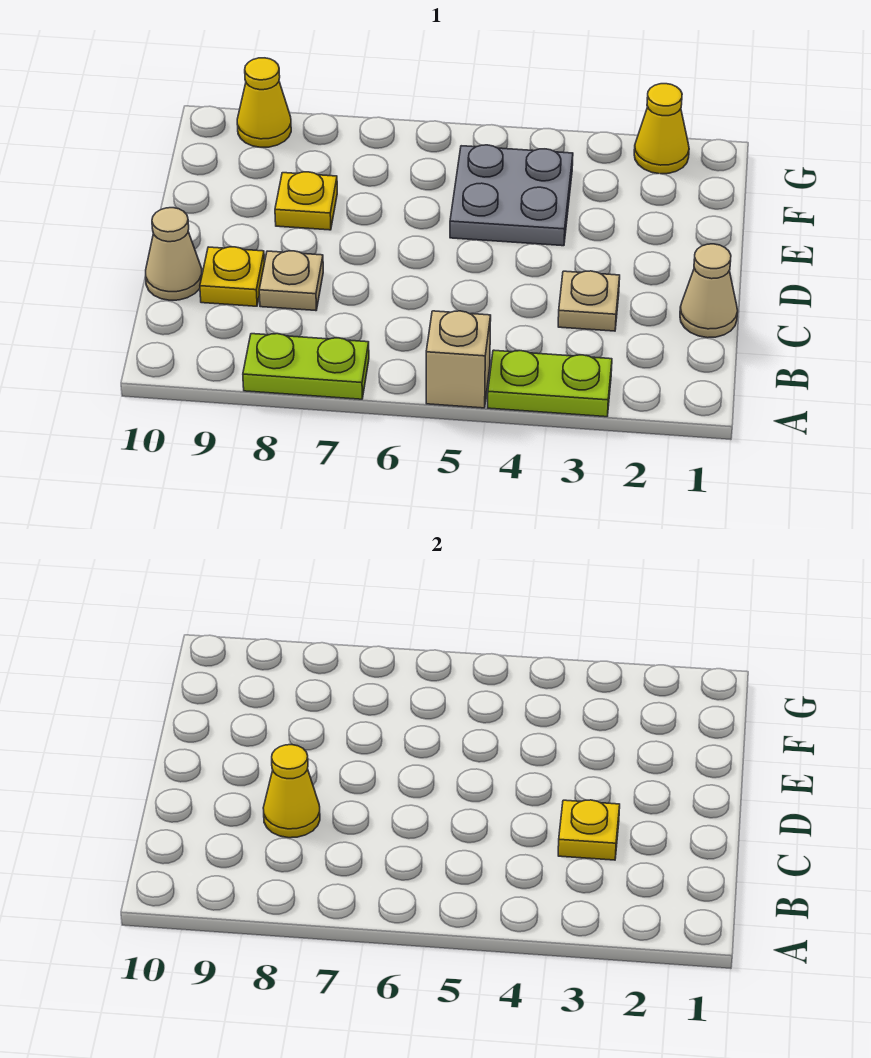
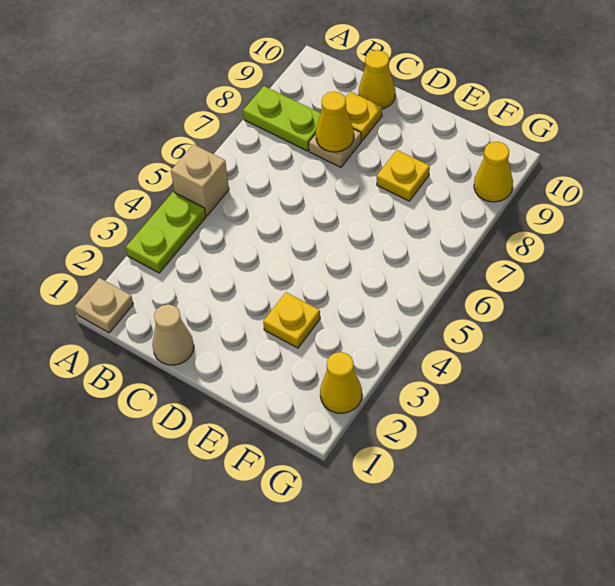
lime plate A7:A8 level 1 -> lime plate A8:B8 level 1
tan plate C3 level 1 -> tan plate A1 level 1
yellow plate C3 level 2 -> yellow plate E3 level 1
tan cone C10 level 1 -> yellow cone C10 level 1
grey plate E4:F5 level 1 -> none

